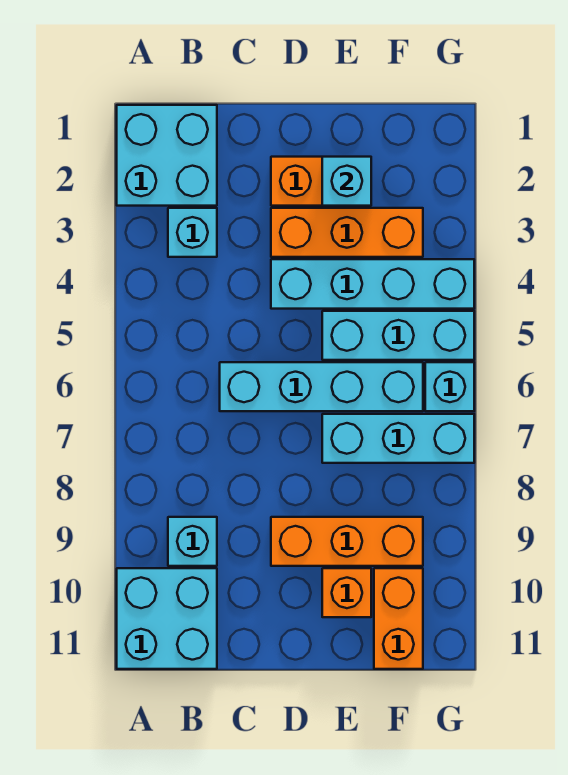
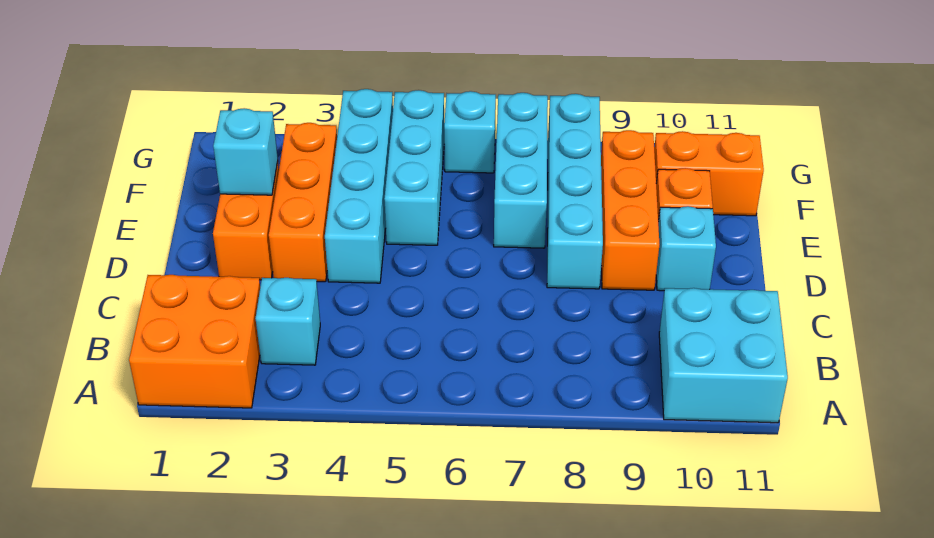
cyan brick A1:B2 level 1 -> orange brick A1:B2 level 1
cyan brick B9 level 1 -> cyan brick D10 level 1
cyan brick C6:F6 level 1 -> cyan brick D8:G8 level 1

